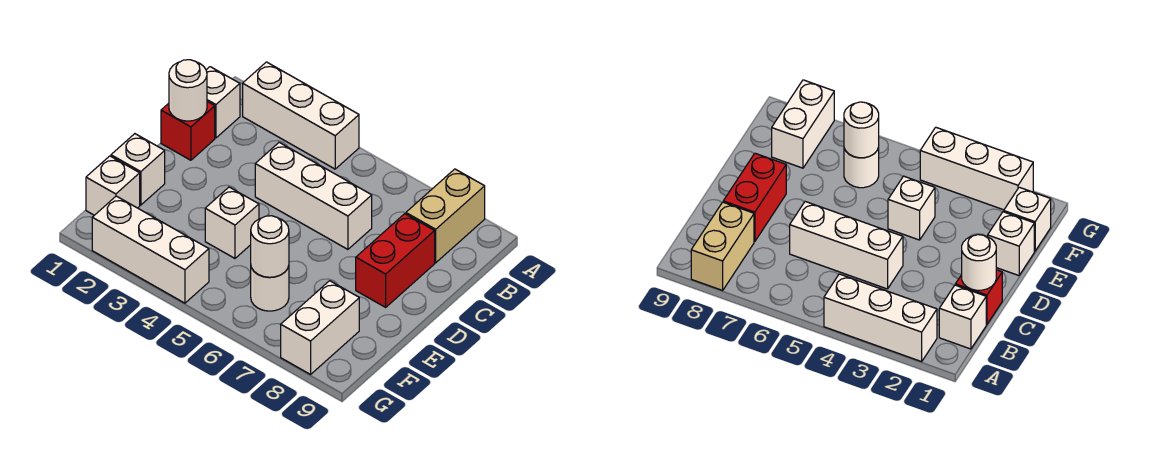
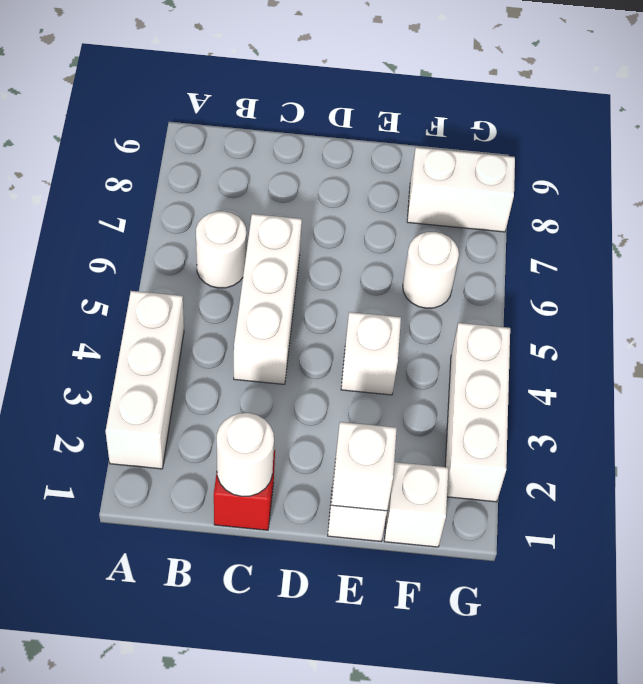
tan brick A8:B8 level 1 -> none
white brick B1 level 1 -> white brick E1 level 2
red brick C8:D8 level 1 -> none
white round brick F6 level 2 -> white round brick B6 level 1

